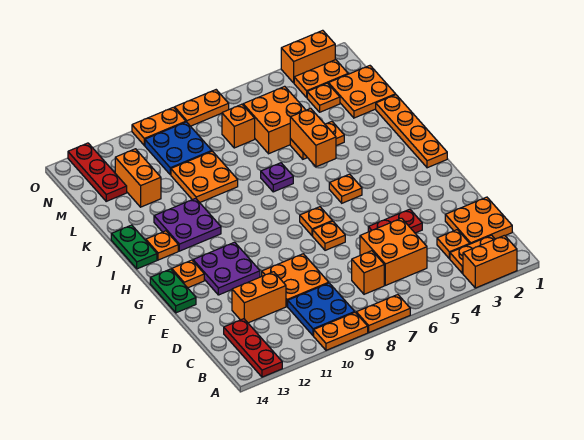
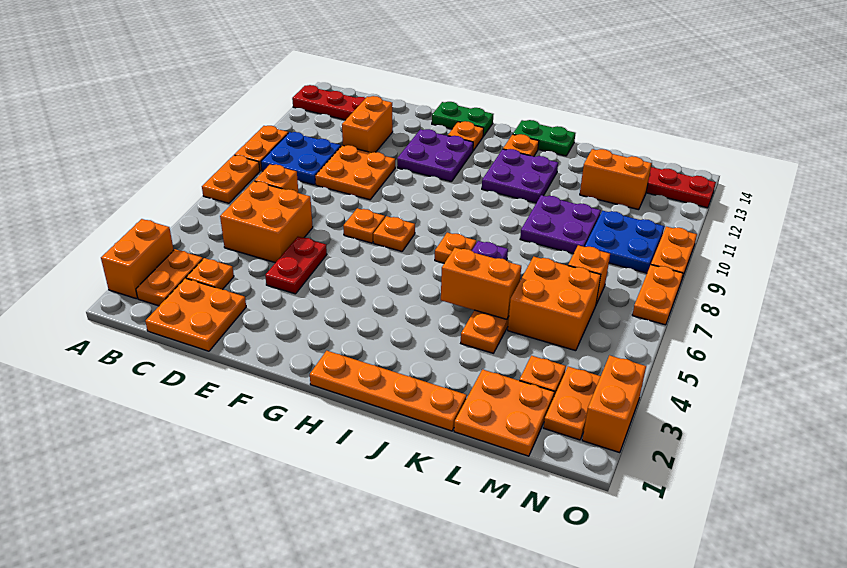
orange plate H5 level 1 -> orange plate I7 level 1
orange plate K9:L10 level 1 -> purple plate K9:L10 level 1

